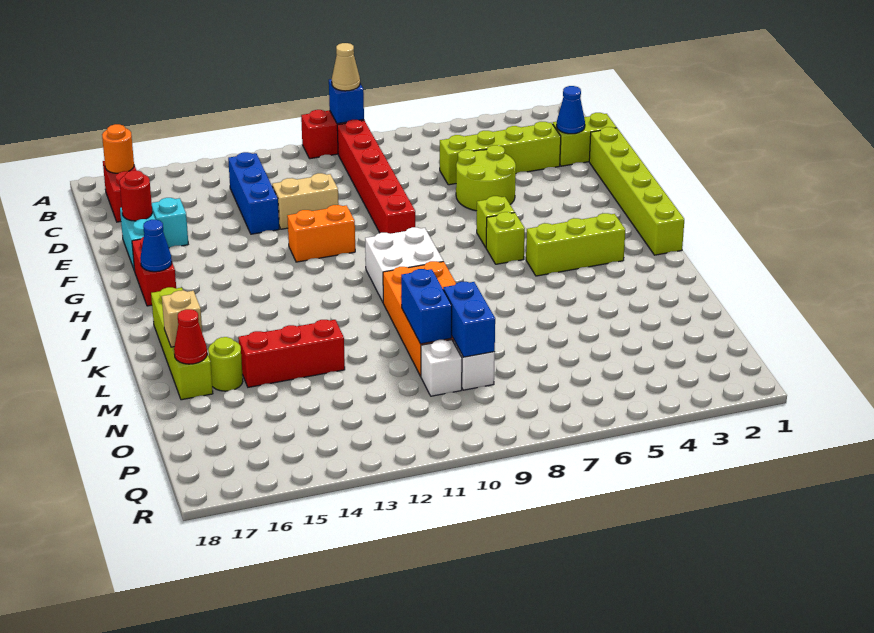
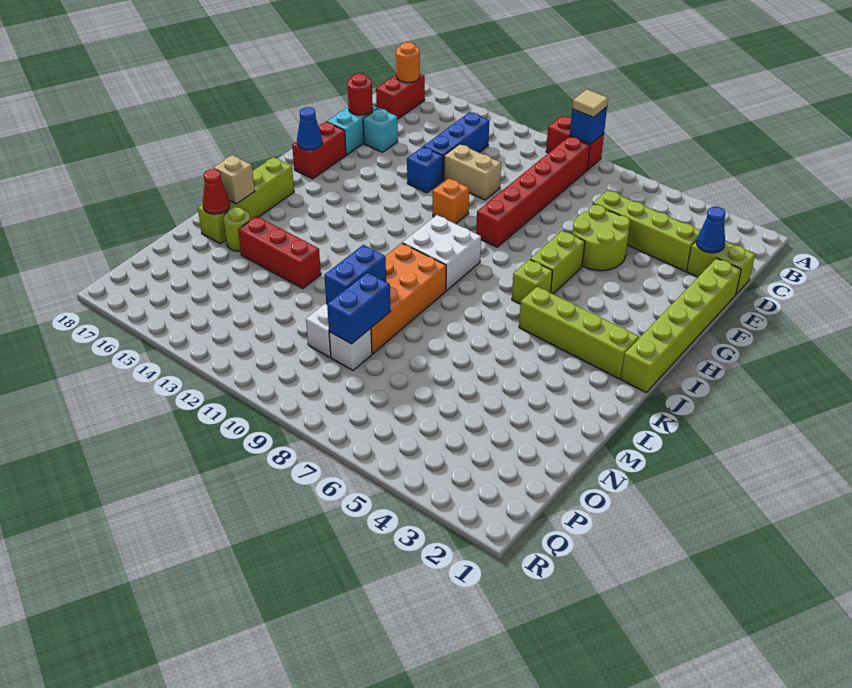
tan cone A9 level 3 -> tan tile A9 level 3
none -> blue brick F13 level 1
orange brick G11:G12 level 1 -> orange brick G11 level 1
lime brick H6 level 1 -> lime brick G6:H6 level 1
lime brick J3:J5 level 1 -> lime brick J2:J5 level 1

